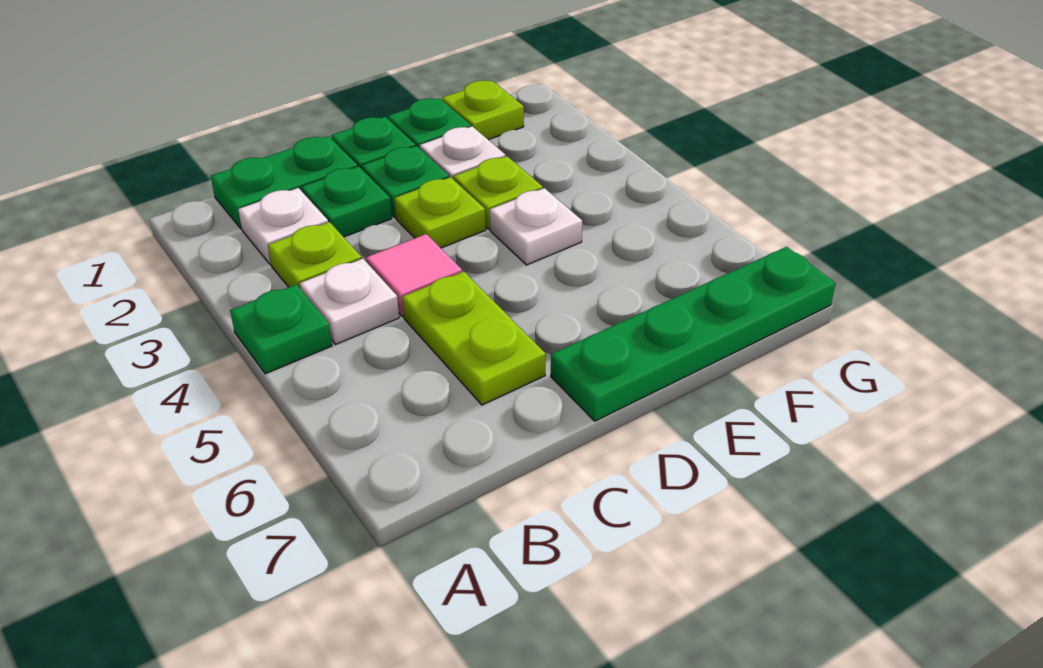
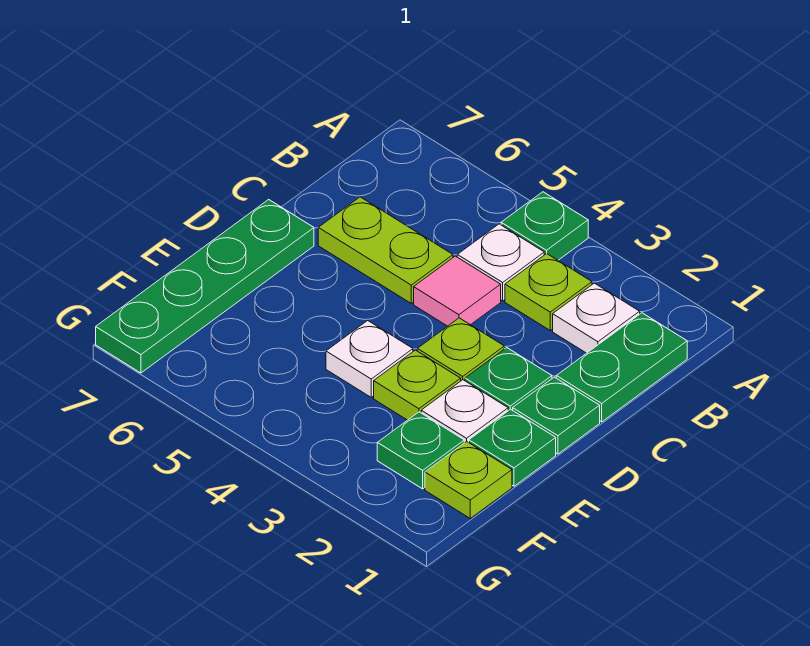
green plate C2 level 1 -> green plate F2 level 1

